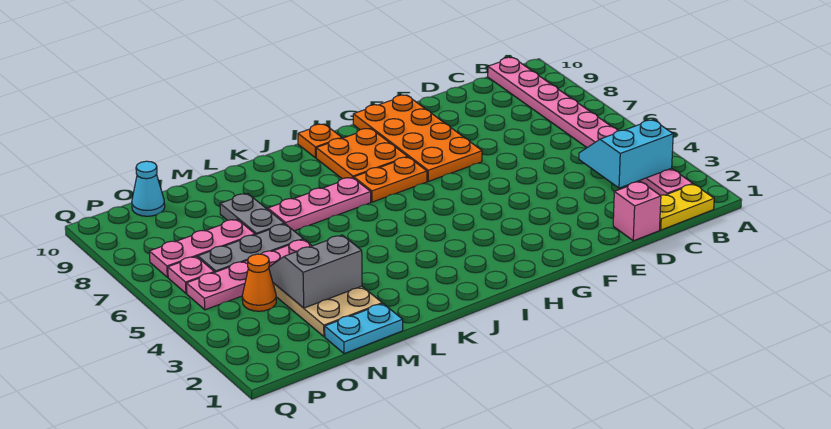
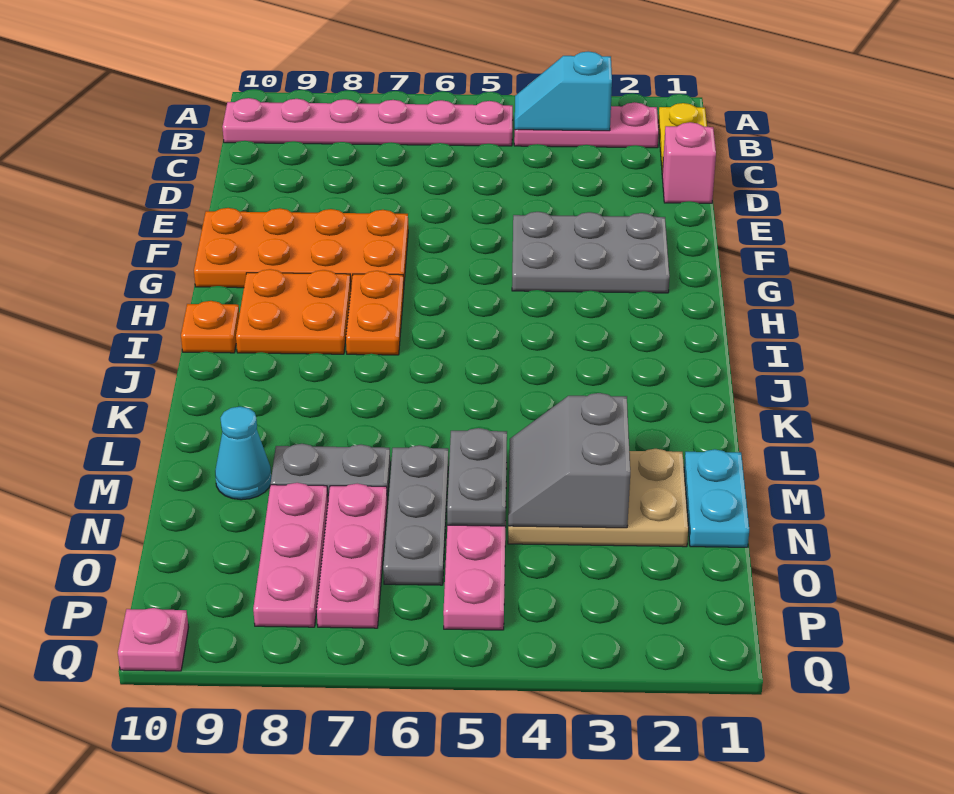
cyan slope B3:C4 level 2 top 3 -> cyan slope B3:B4 level 2 top 3
none -> grey plate F2:G4 level 1
pink plate J7:L7 level 1 -> pink plate N8:P8 level 1
none -> grey plate M5:N5 level 2
orange cone O4 level 1 -> none
cyan cone O10 level 1 -> cyan cone M9 level 1
pink plate P6 level 1 -> pink plate Q10 level 1

